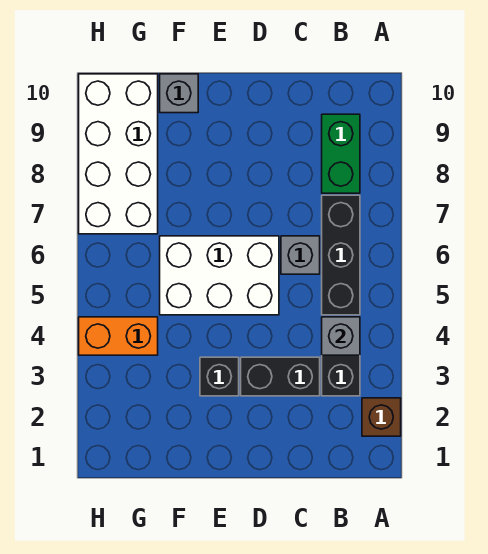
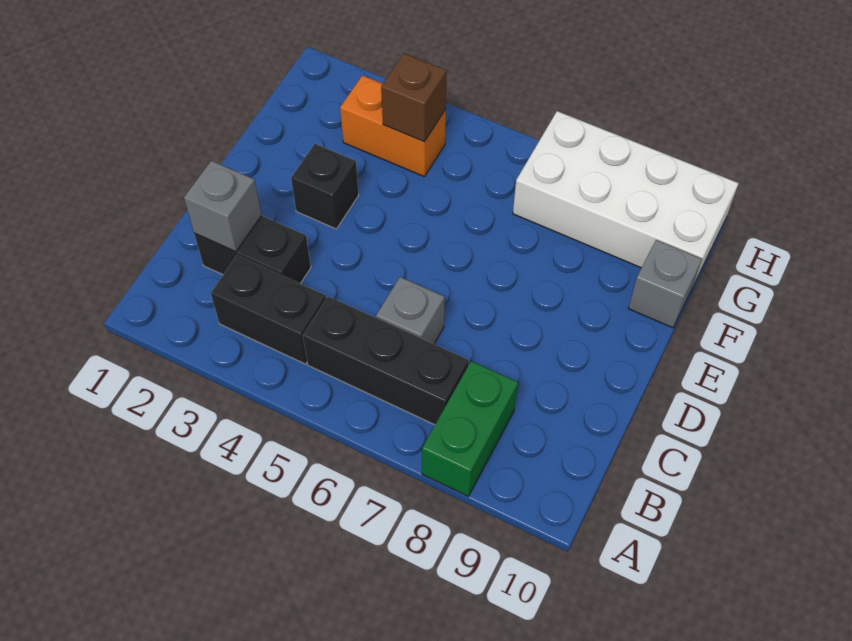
brown brick A2 level 1 -> brown brick G4 level 2
grey brick B4 level 2 -> grey brick C2 level 2
green brick B8:B9 level 1 -> green brick A8:B8 level 1
black brick C3:D3 level 1 -> black brick C2:C3 level 1
white brick D5:F6 level 1 -> none
orange brick G4:H4 level 1 -> orange brick G3:G4 level 1

